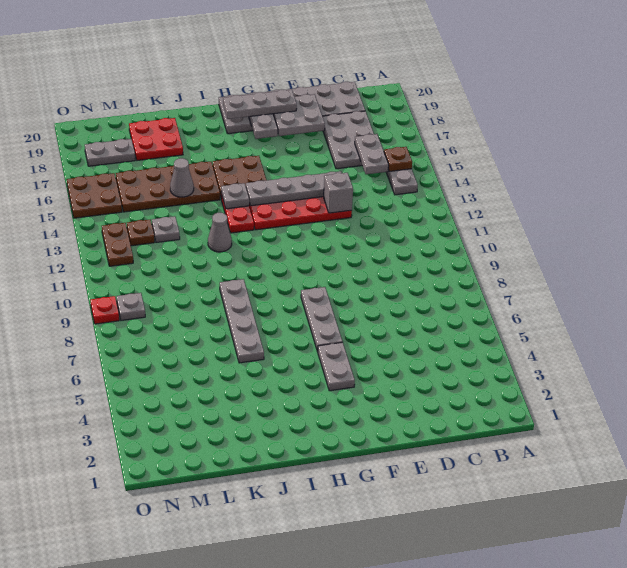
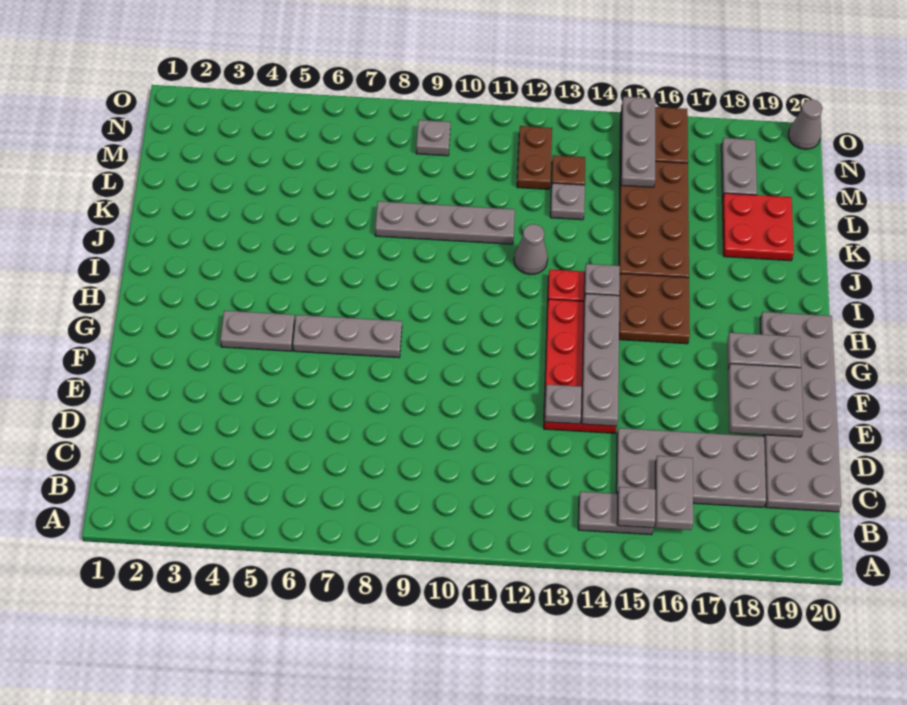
brown plate B15 level 2 -> grey plate B15 level 2
grey plate C15:C16 level 2 -> grey plate B16:C16 level 2
grey plate C16:D18 level 1 -> grey plate C15:D18 level 1
grey brick E13 level 2 -> grey plate E13 level 2
grey plate F19:H19 level 3 -> grey plate M15:O15 level 2
grey plate J6:J9 level 1 -> grey plate K8:K11 level 1
grey cone K15 level 2 -> grey cone O20 level 1
brown plate N12:N13 level 1 -> brown plate M12:N12 level 1
red plate O9 level 1 -> none

